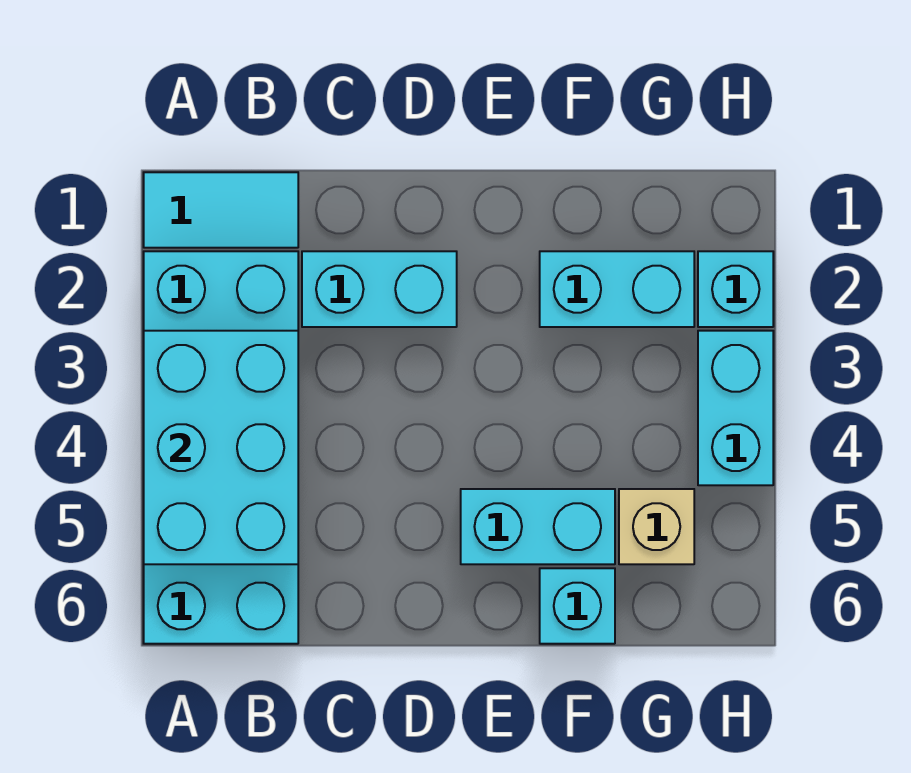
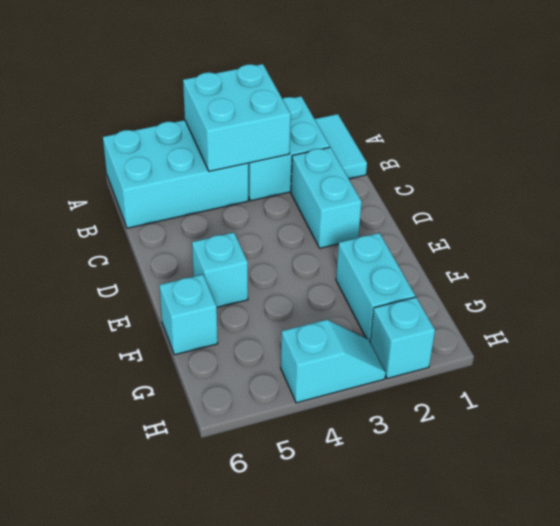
cyan brick A3:B5 level 2 -> cyan brick A3:B4 level 2
cyan brick E5:F5 level 1 -> cyan brick E5 level 1
tan brick G5 level 1 -> none
cyan brick H3:H4 level 1 -> cyan slope H3:H4 level 1 top 4

